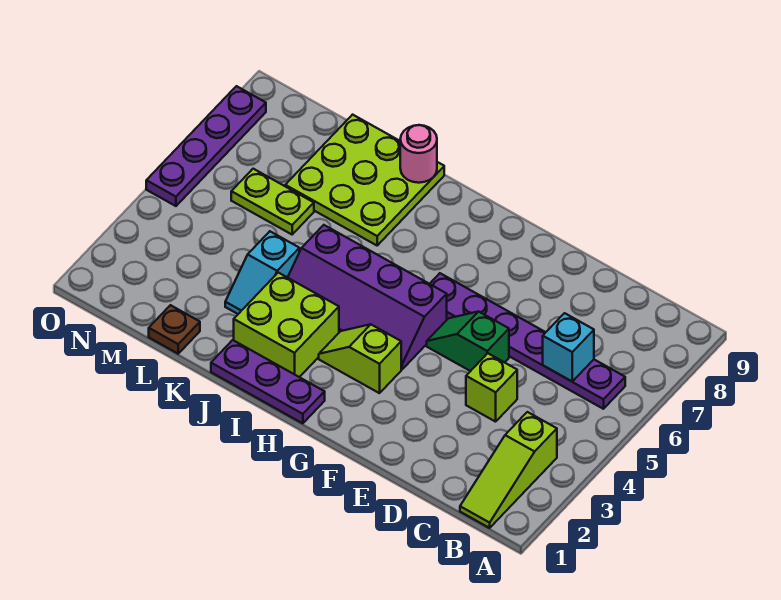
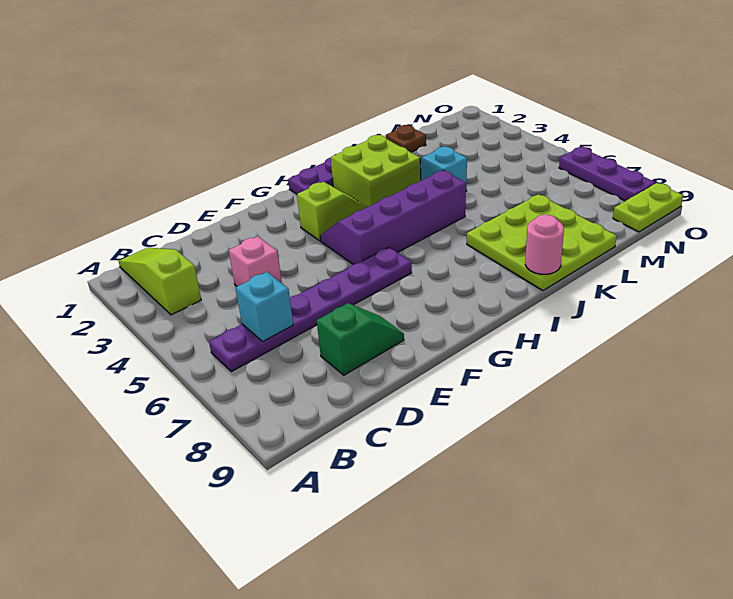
lime brick D4 level 1 -> pink brick D4 level 1
green slope E5:F5 level 1 top E -> green slope D8:E8 level 1 top D
lime plate L6:M6 level 1 -> lime plate N9:O9 level 1
purple plate O5:O8 level 1 -> purple plate O6:O8 level 1

